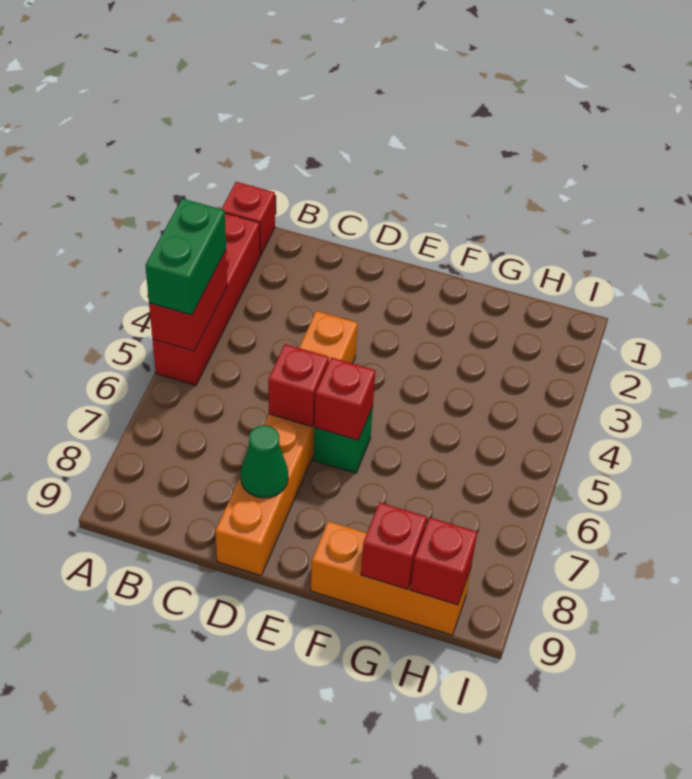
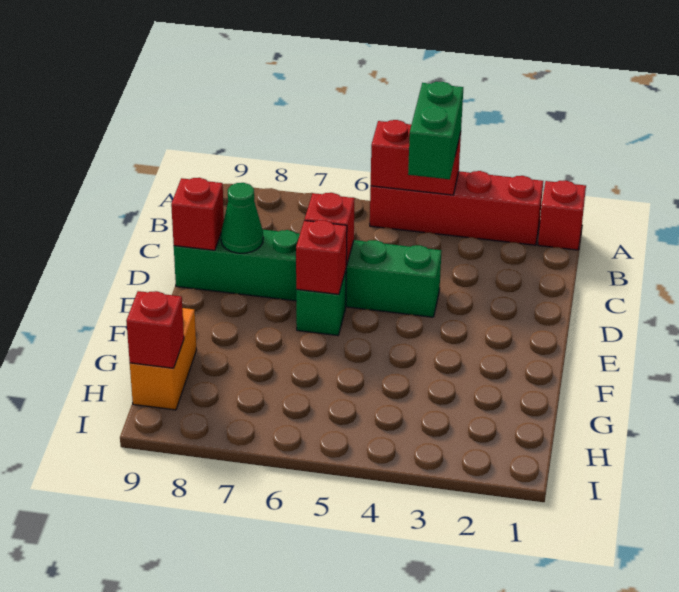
green brick A4:A5 level 3 -> green brick A4:B4 level 3
orange brick D4:D9 level 1 -> green brick D4:D9 level 1
orange brick F9:H9 level 1 -> orange brick G9:H9 level 1
red brick G9 level 2 -> red brick D9 level 2

